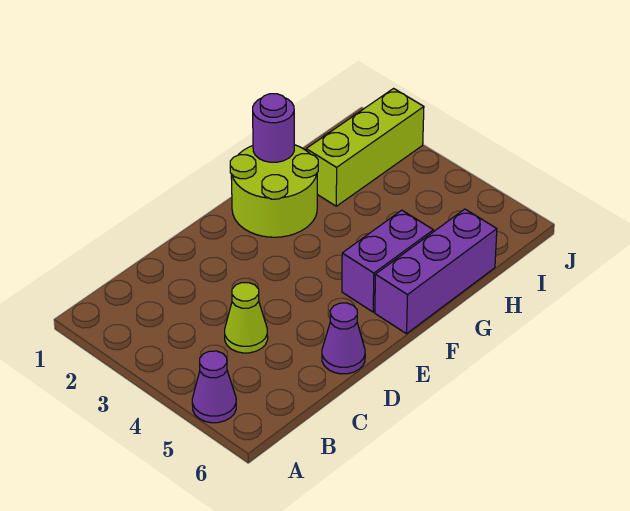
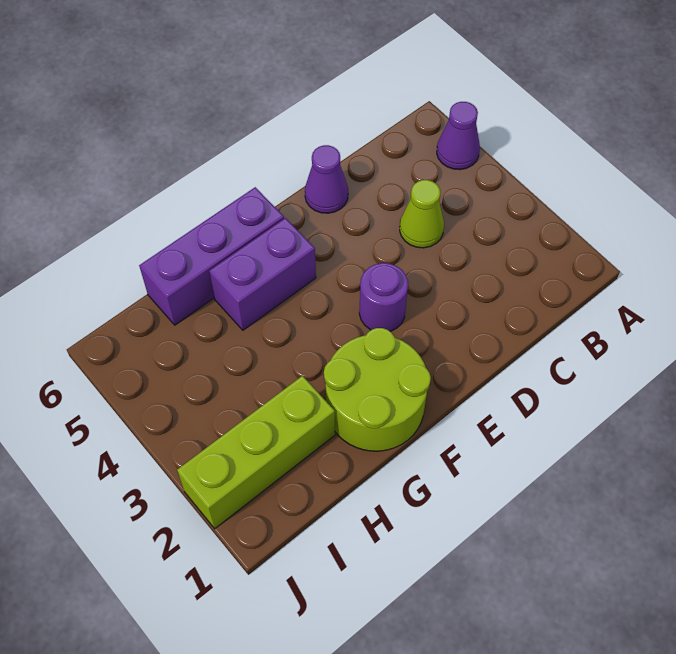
purple round brick G1 level 2 -> purple round brick E3 level 1

